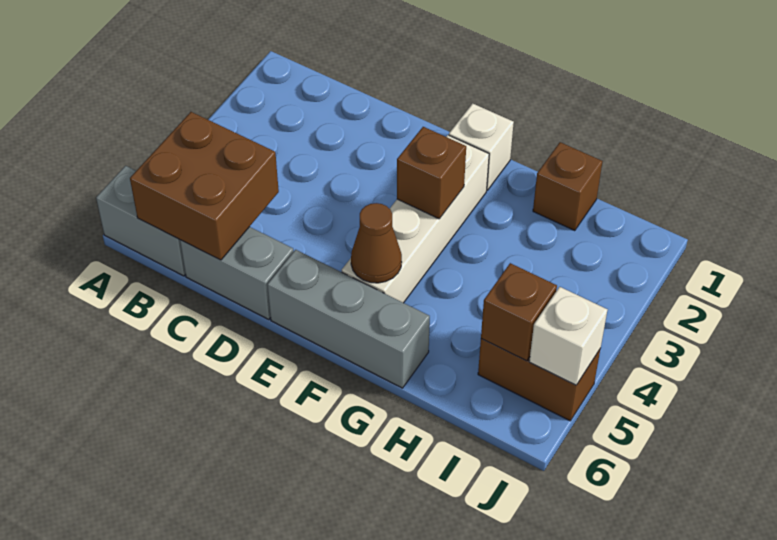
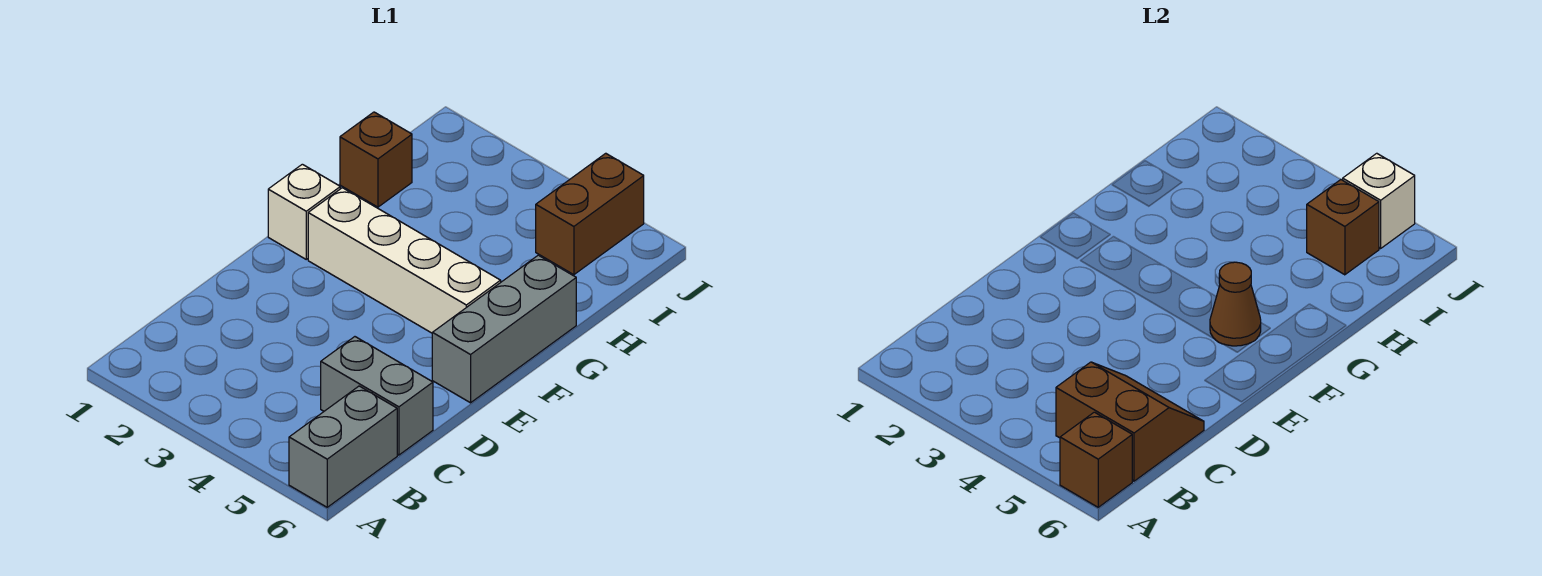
brown brick B5:C6 level 2 -> brown slope B5:C6 level 2 top B
grey brick C6:D6 level 1 -> grey brick C5:C6 level 1
brown brick F3 level 2 -> brown brick A6 level 2

